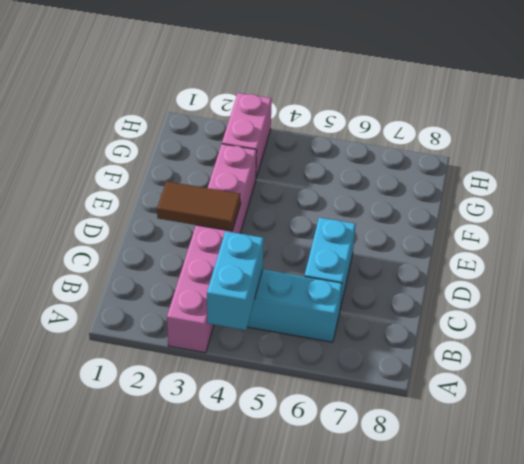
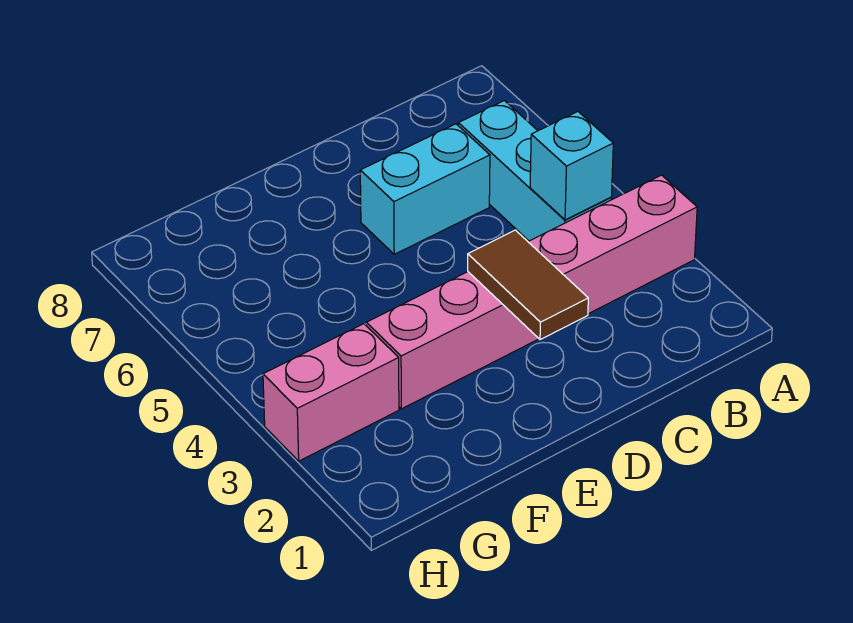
cyan brick A4:B4 level 2 -> cyan brick B4 level 2

